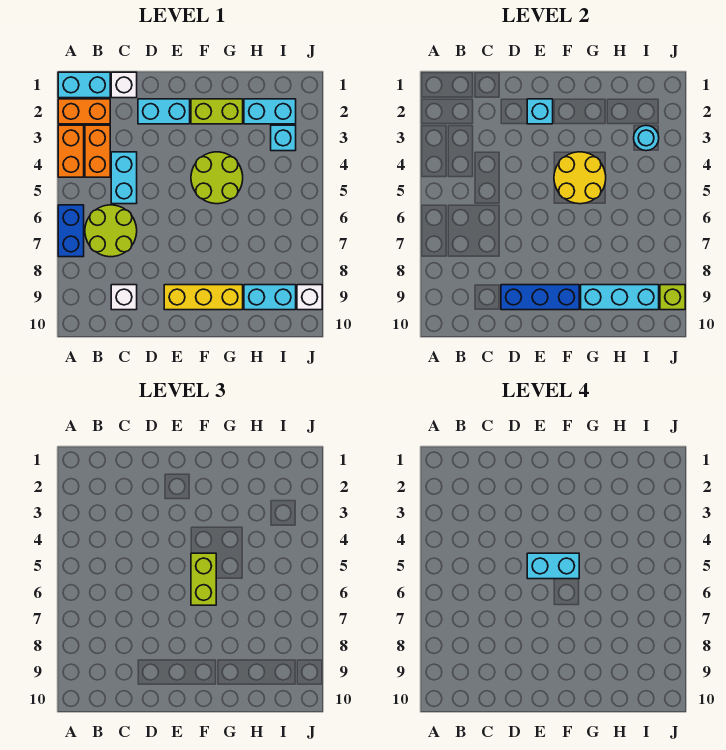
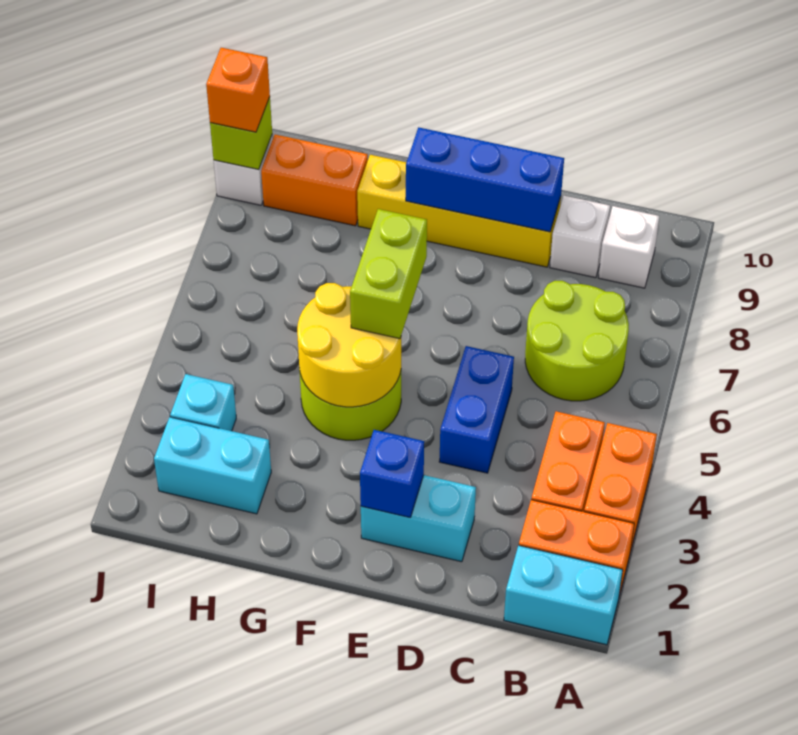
blue brick A6:A7 level 1 -> blue brick D4:D5 level 1
white brick C1 level 1 -> white brick B9 level 1
cyan brick C4:C5 level 1 -> none
cyan brick E2 level 2 -> blue brick E2 level 2
cyan brick E5:F5 level 4 -> none
yellow brick E9:G9 level 1 -> yellow brick D9:G9 level 1
lime brick F2:G2 level 1 -> none
cyan brick G9:I9 level 2 -> none
cyan brick H9:I9 level 1 -> orange brick H9:I9 level 1
cyan round brick I3 level 2 -> none
none -> orange brick J9 level 3

